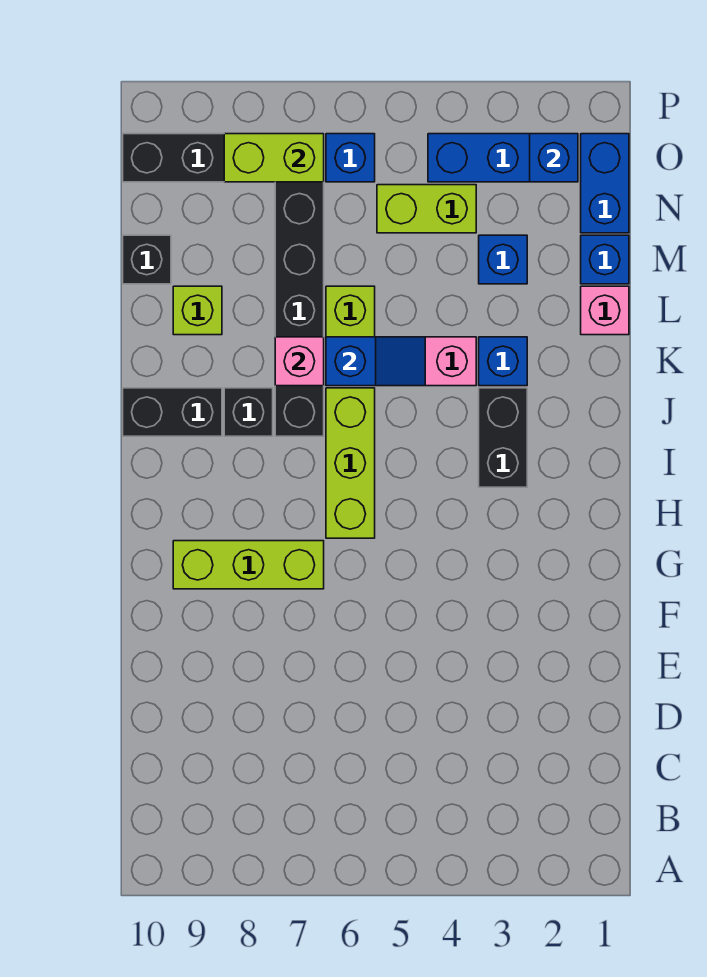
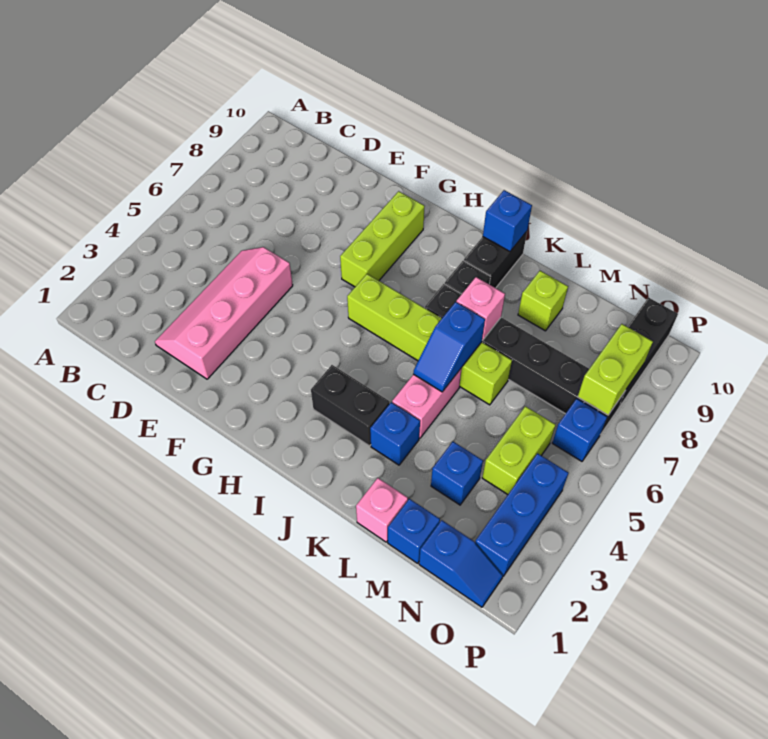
none -> pink slope D2:E5 level 1 top E
black brick M10 level 1 -> none
blue brick N1:O1 level 1 -> blue slope N1:O1 level 1 top N
blue brick O2 level 2 -> blue brick J10 level 2

